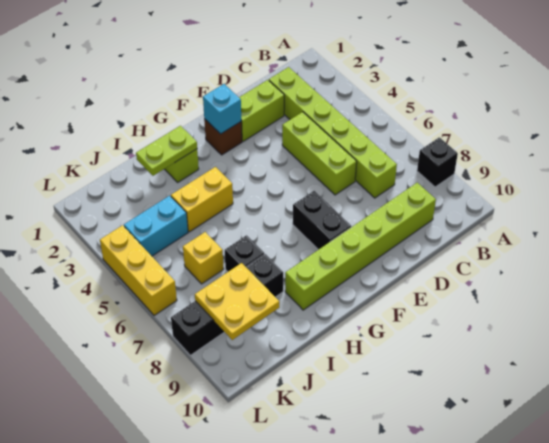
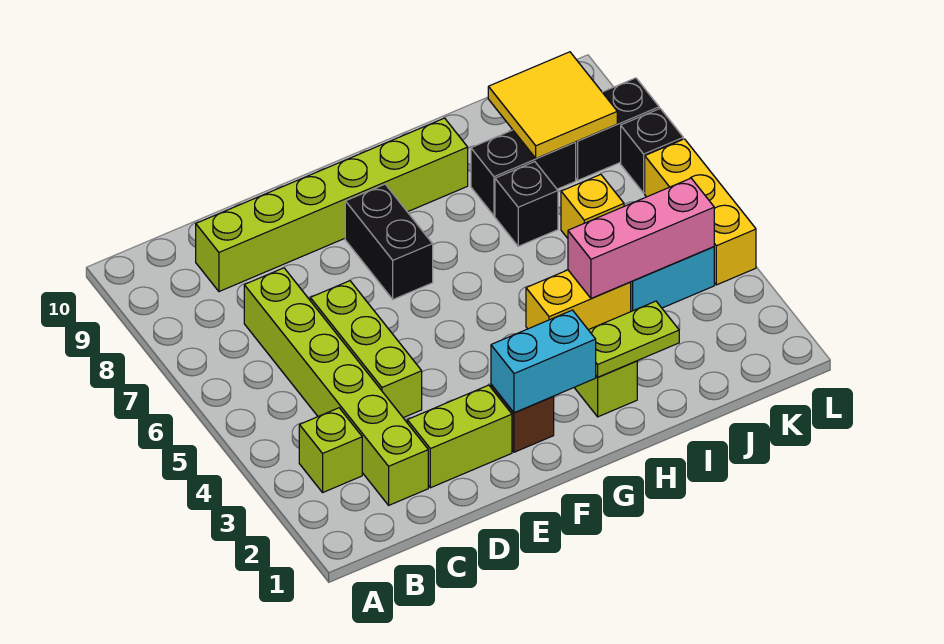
black brick A8 level 1 -> black brick L7 level 1
none -> lime brick B3 level 1
cyan brick F2 level 2 -> cyan brick F2:G2 level 2
none -> pink brick I4:K4 level 2
yellow plate J8:K9 level 2 -> yellow tile J8:K9 level 2

